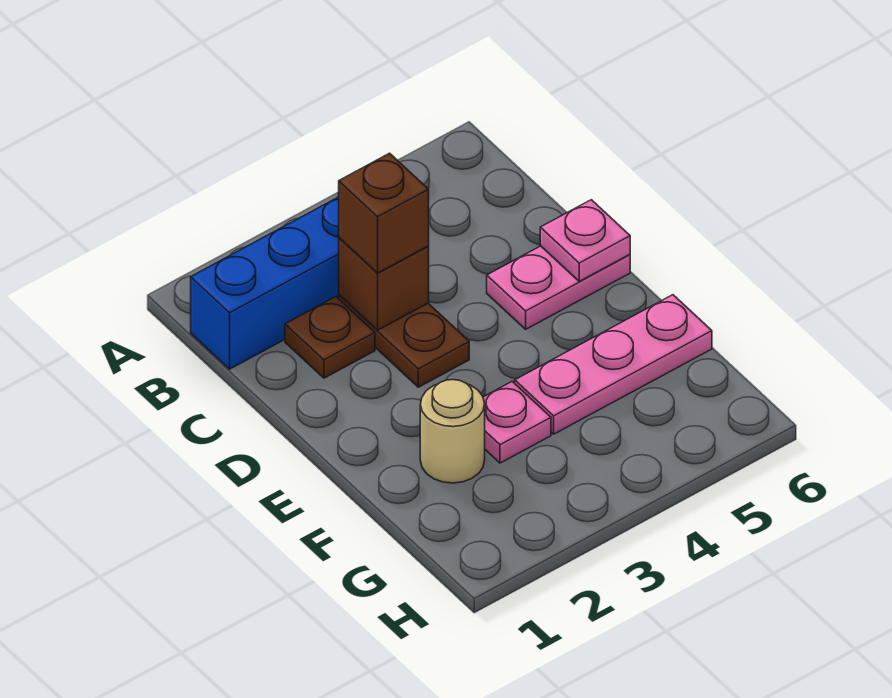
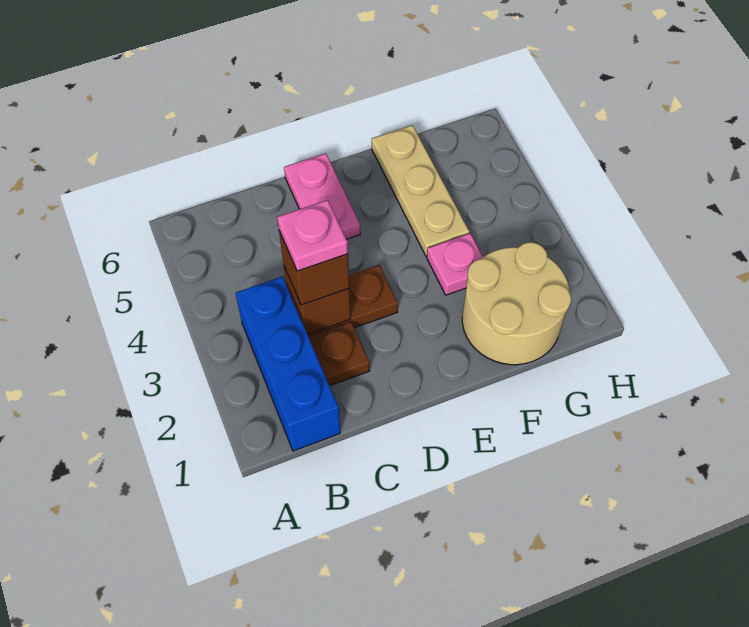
pink plate D6 level 2 -> pink plate C3 level 4
tan round brick F2 level 1 -> tan round brick F1:G2 level 1
pink plate F4:F6 level 1 -> tan plate F4:F6 level 1

